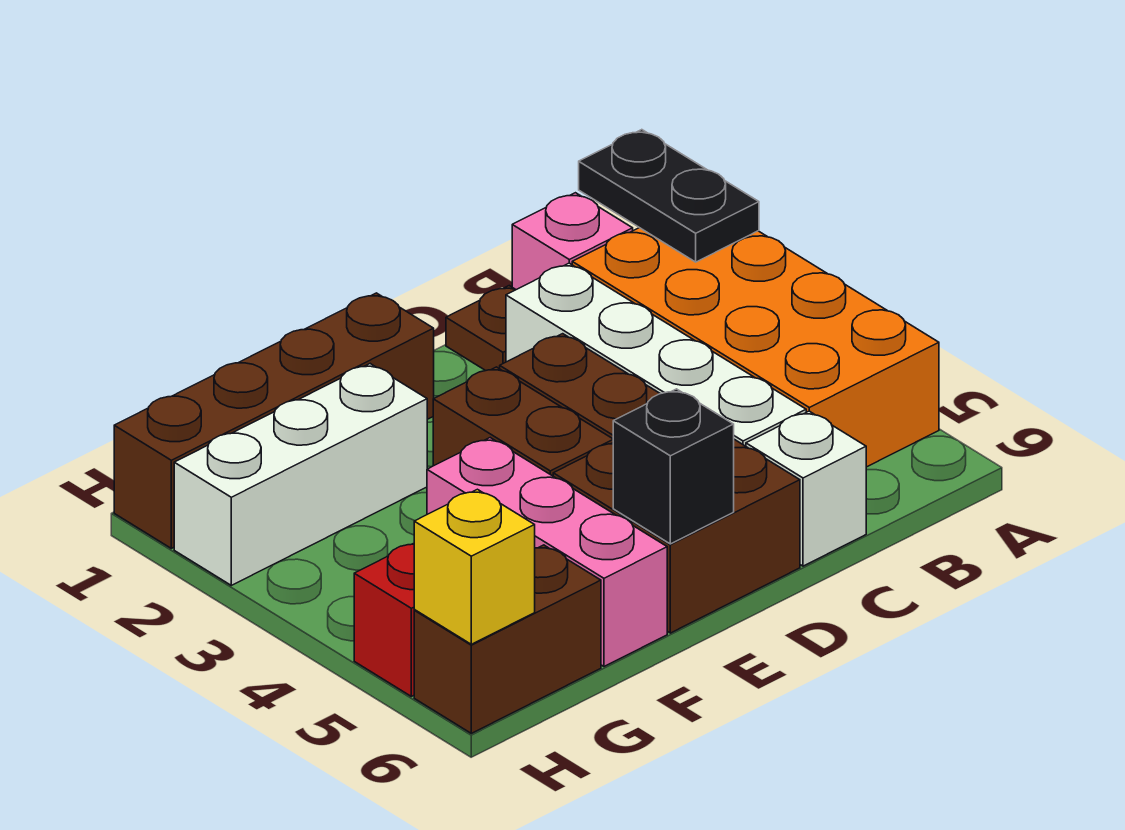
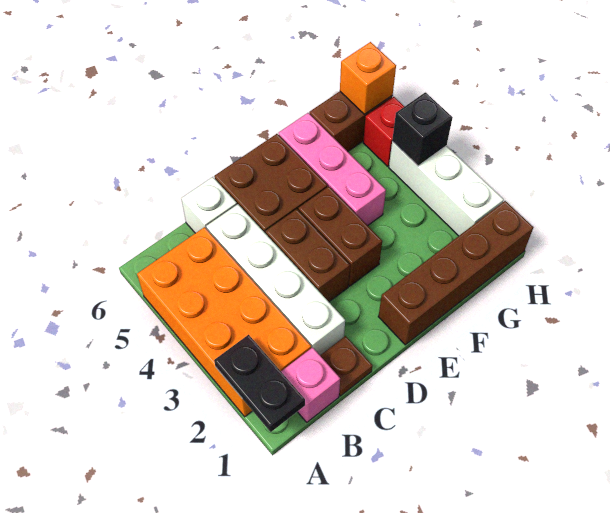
black brick E6 level 2 -> black brick H4 level 2
white brick F2:H2 level 1 -> white brick H2:H4 level 1
yellow brick H6 level 2 -> orange brick H6 level 2

